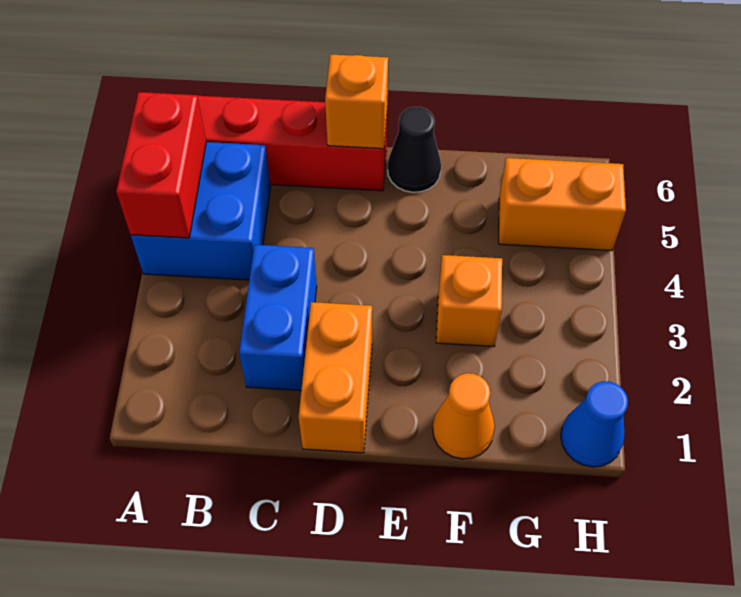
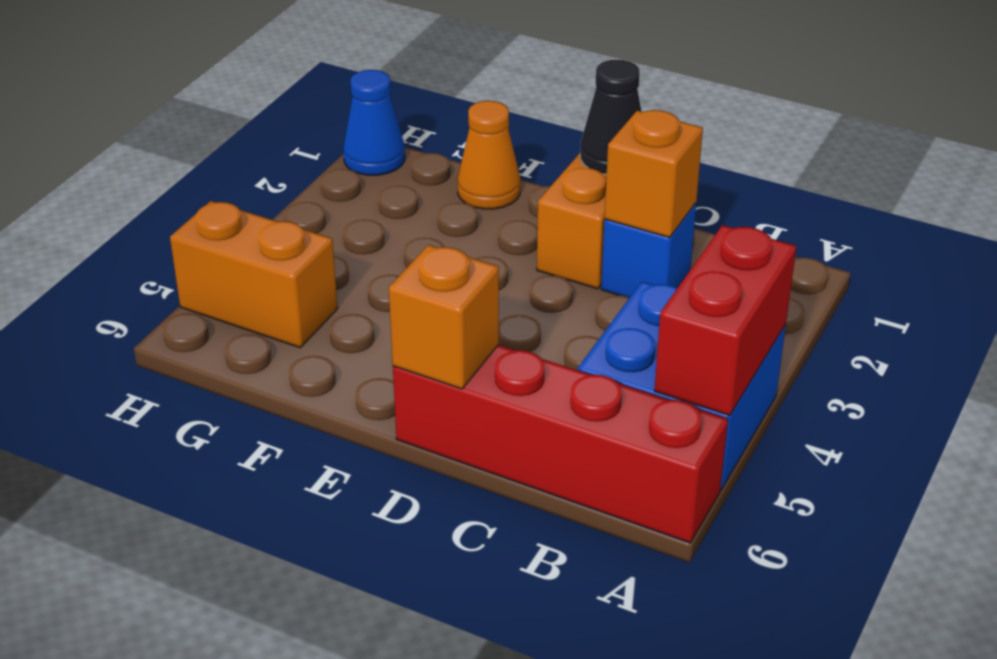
blue brick C2:C3 level 1 -> blue brick C2 level 1
black cone E6 level 1 -> black cone D1 level 2
orange brick F3 level 1 -> orange brick C2 level 2

